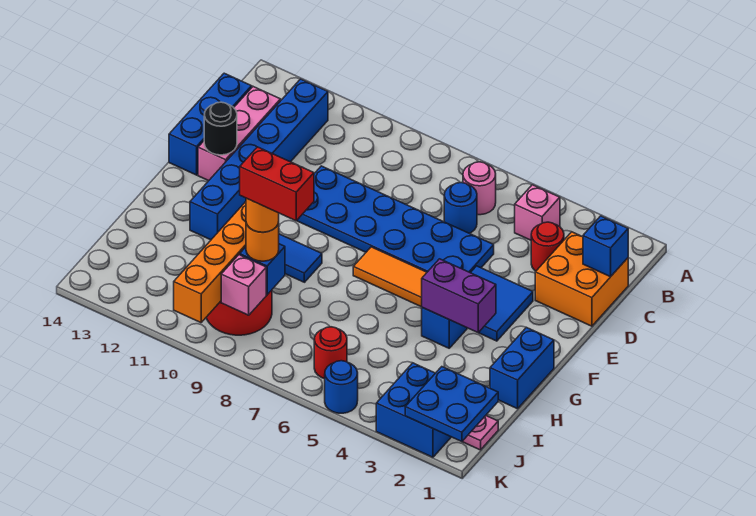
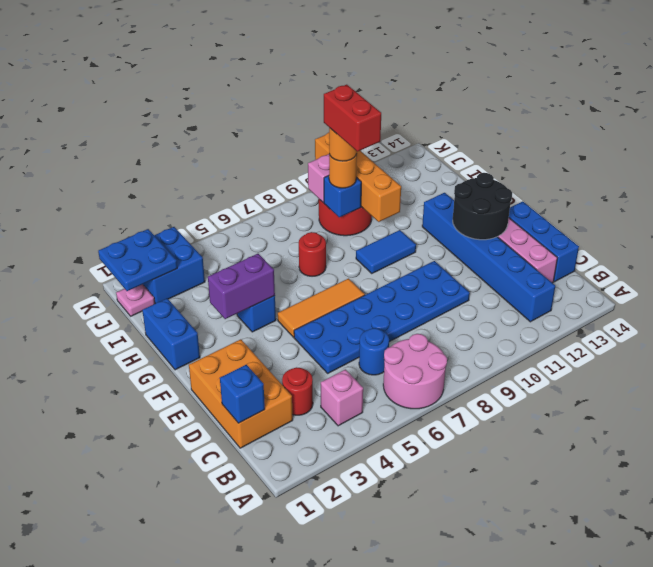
pink round brick B6 level 1 -> pink round brick A6:B7 level 1
orange brick C1:D2 level 1 -> orange brick C1:E2 level 1
blue tile E3:F4 level 1 -> none
black round brick E13 level 2 -> black round brick E12:F13 level 2
red brick I8:I9 level 5 -> red brick H9:I9 level 5
red round brick J6 level 1 -> red round brick H7 level 1
blue round brick K5 level 1 -> none

